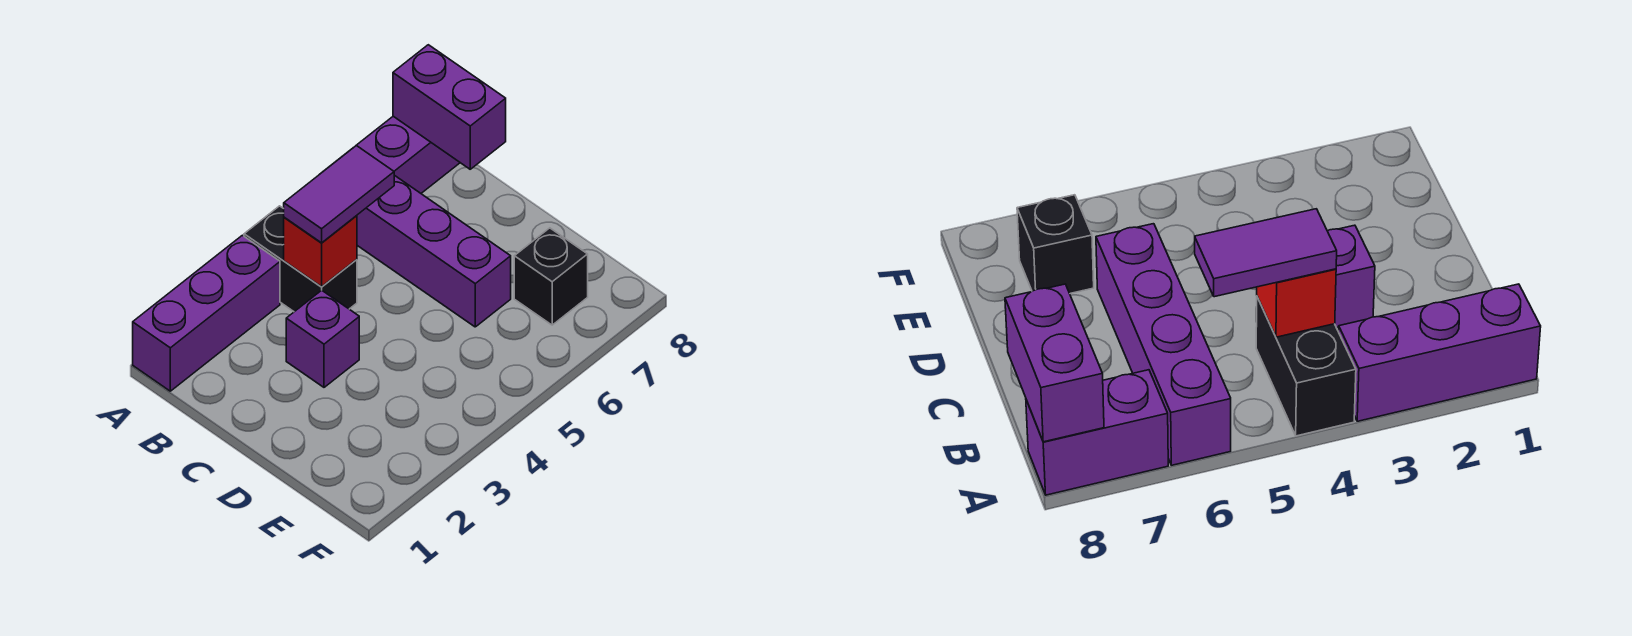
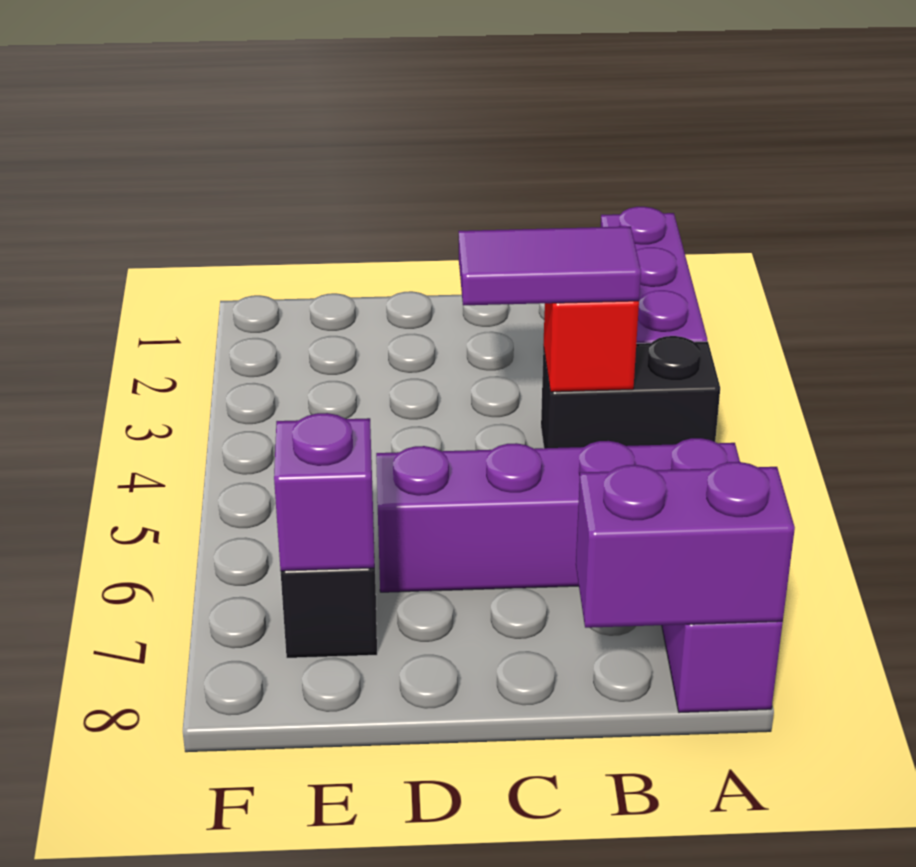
purple tile B4:B5 level 3 -> purple tile B4:C4 level 3
purple brick C3 level 1 -> purple brick E7 level 2

